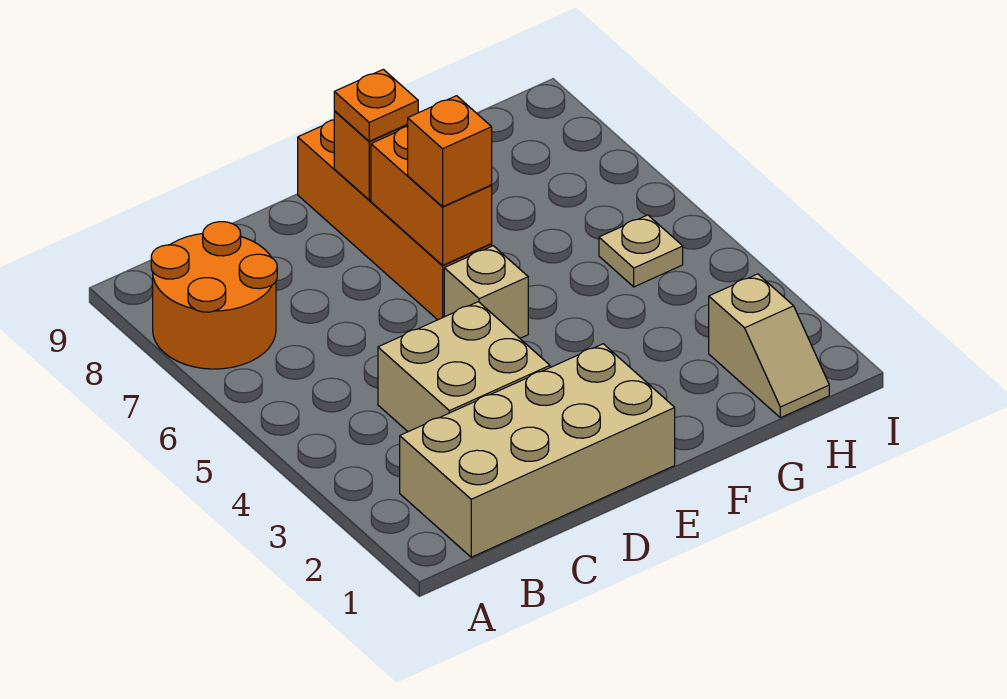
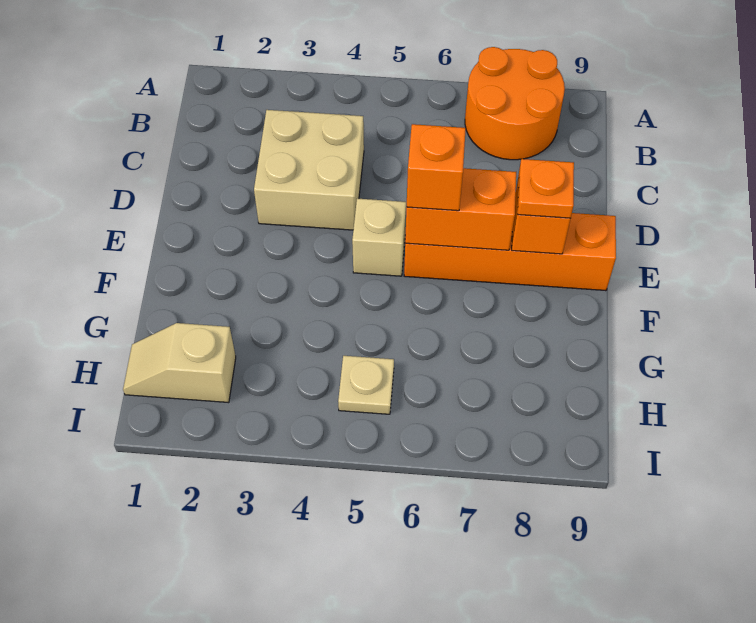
tan brick B1:E2 level 1 -> none

